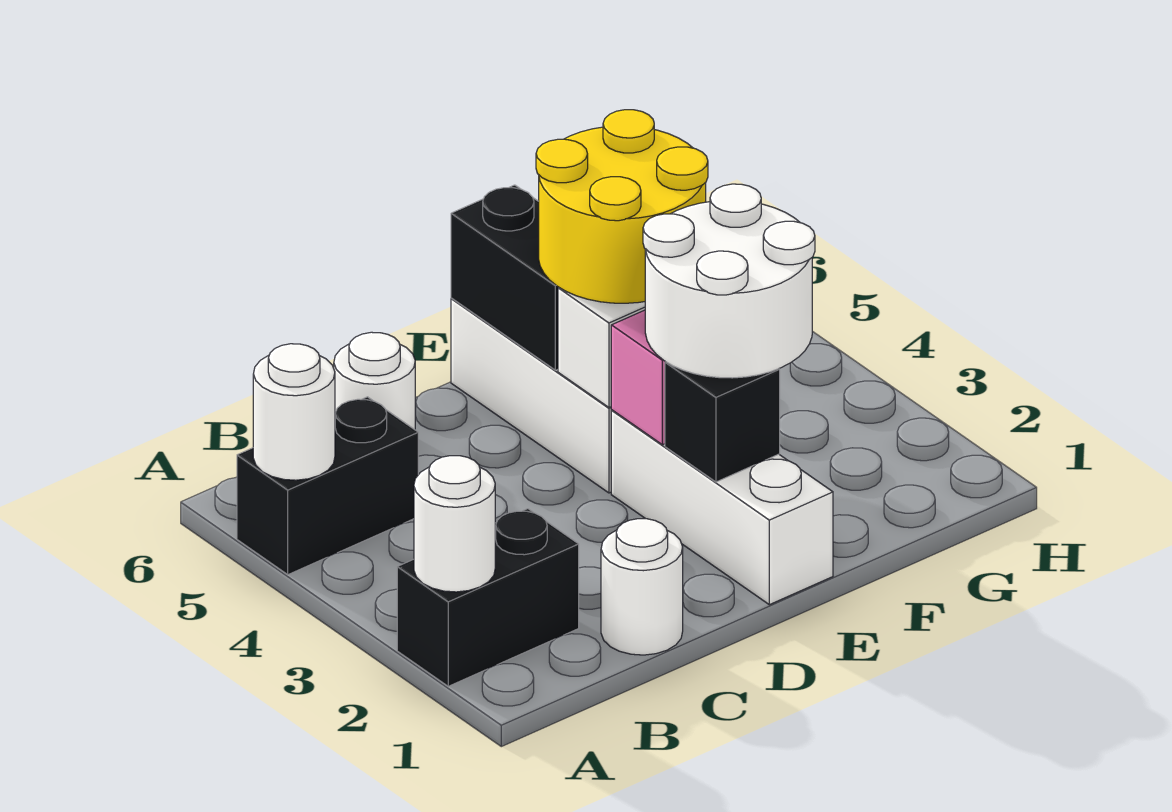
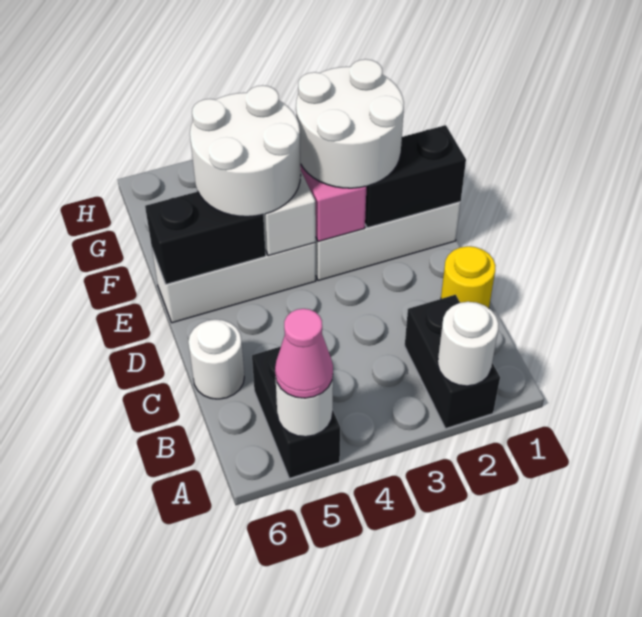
none -> pink cone A5 level 3
white round brick C1 level 1 -> yellow round brick C1 level 1
black brick E2 level 2 -> black brick E1:E2 level 2
yellow round brick E4:F5 level 3 -> white round brick E4:F5 level 3

